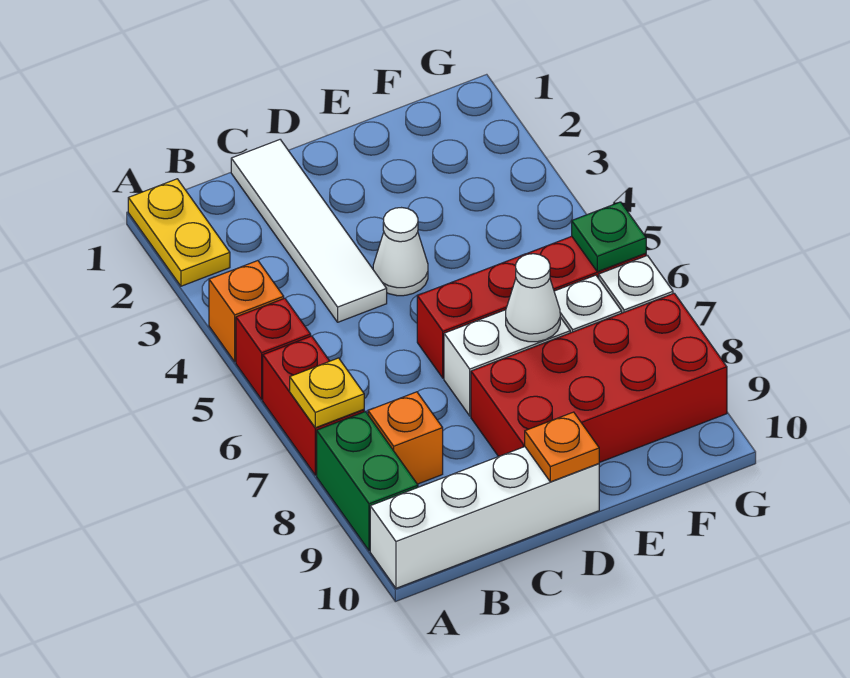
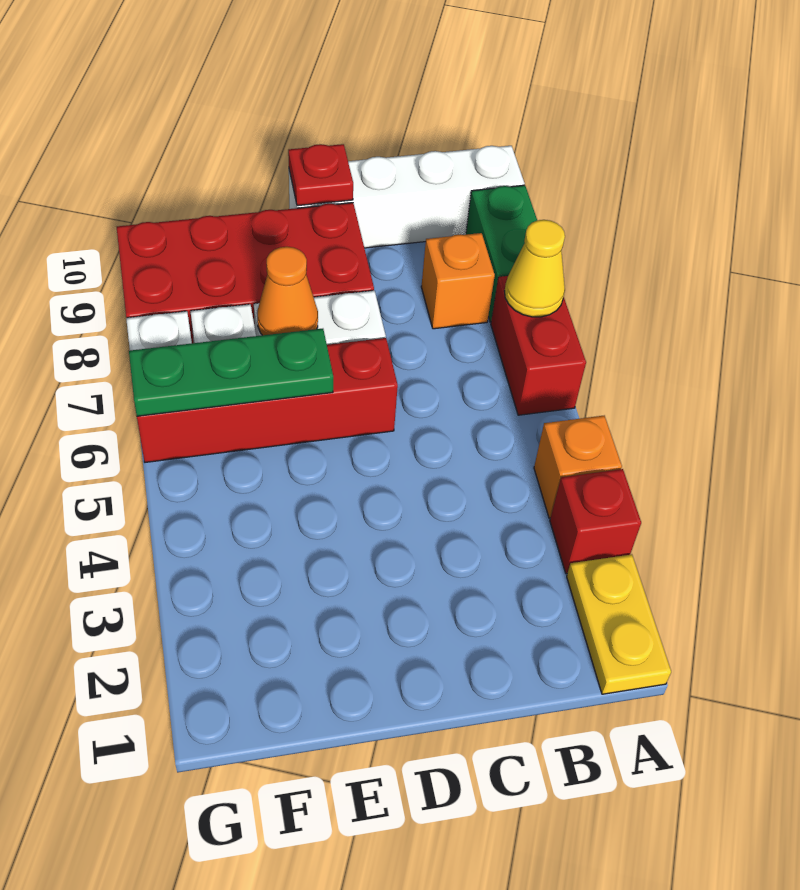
red brick A5 level 1 -> red brick A3 level 1
yellow plate A7 level 2 -> yellow cone A7 level 2
white tile C1:C4 level 1 -> none
white cone D4 level 1 -> none
orange plate D10 level 2 -> red plate D10 level 2
white cone E7 level 2 -> orange cone E7 level 2
green plate G6 level 2 -> green plate E6:G6 level 2

